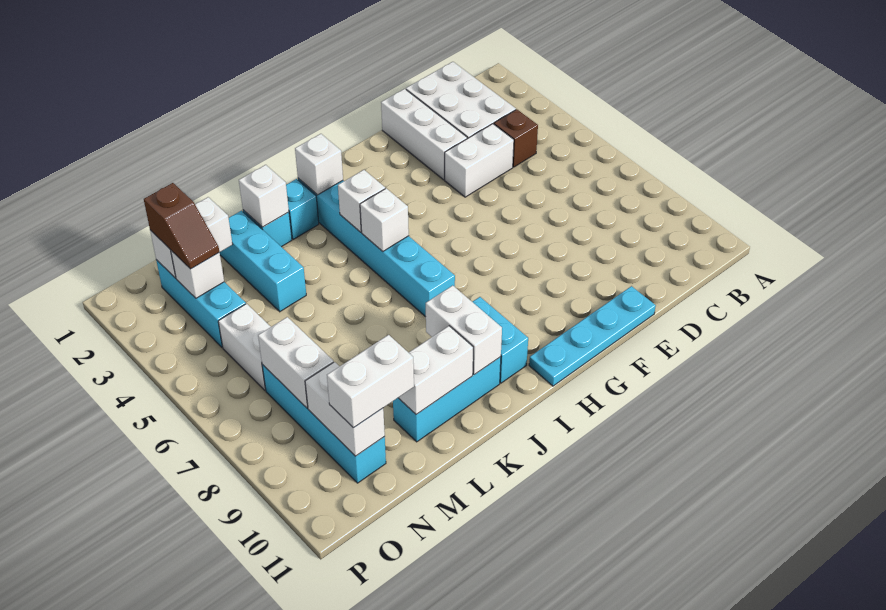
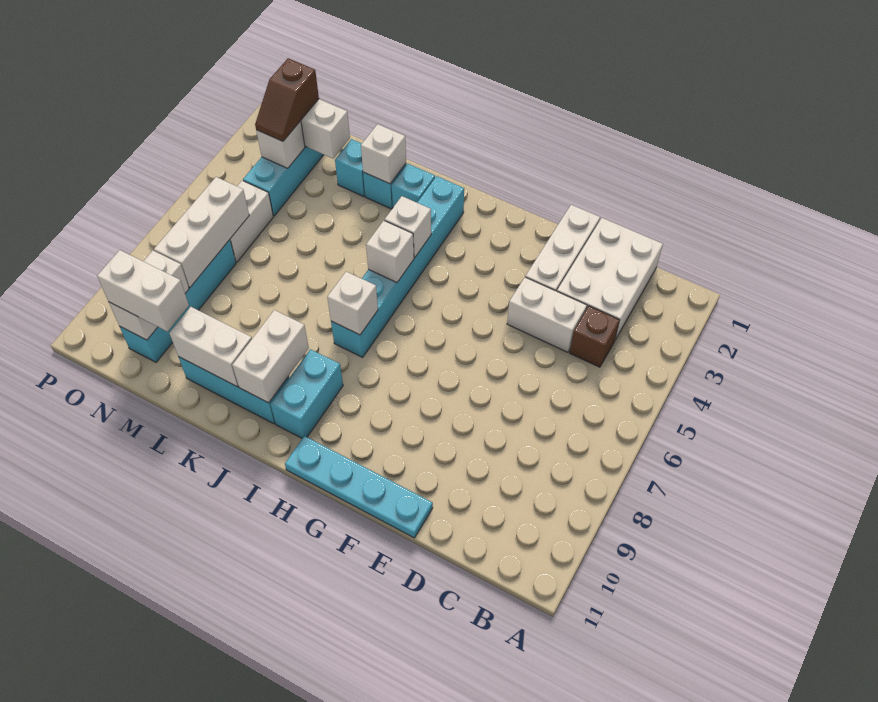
white brick I2 level 2 -> white brick I7 level 2
cyan brick L2:L4 level 1 -> cyan brick L2 level 1
white brick N7:N8 level 2 -> white brick N6:N8 level 2

